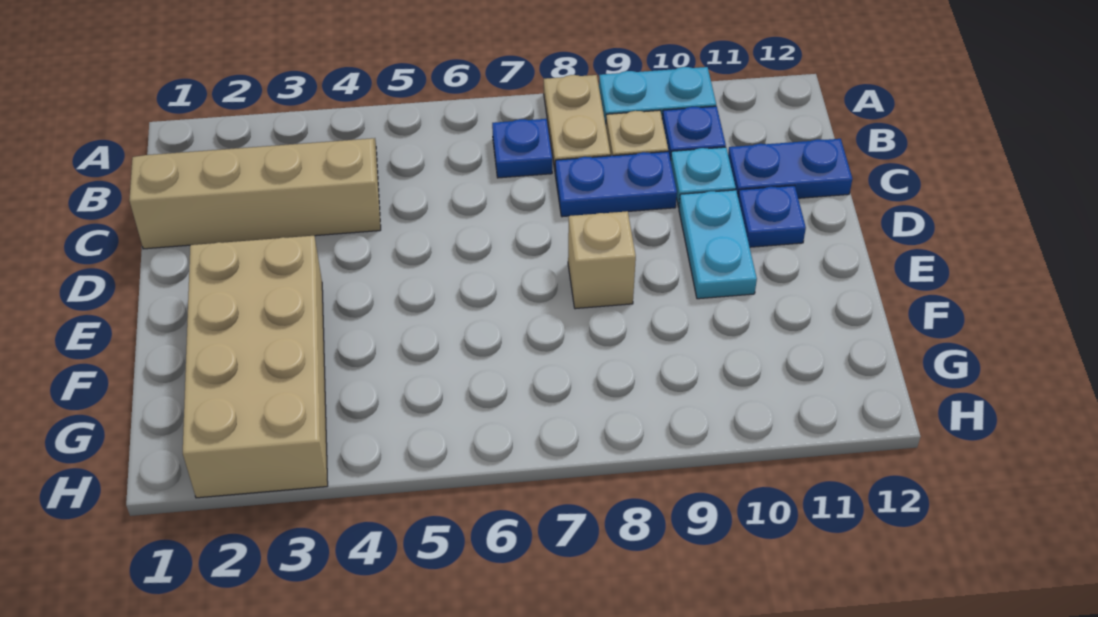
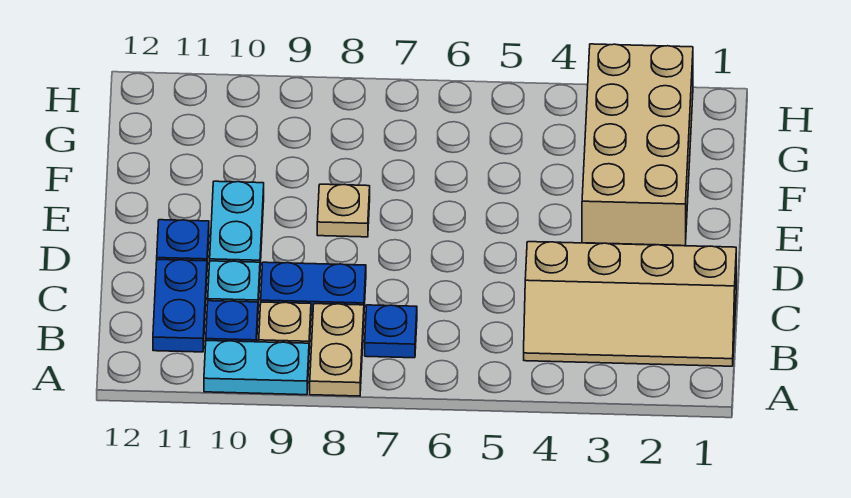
blue plate C11:C12 level 1 -> blue plate B11:C11 level 1
tan brick E8 level 1 -> tan plate E8 level 1

